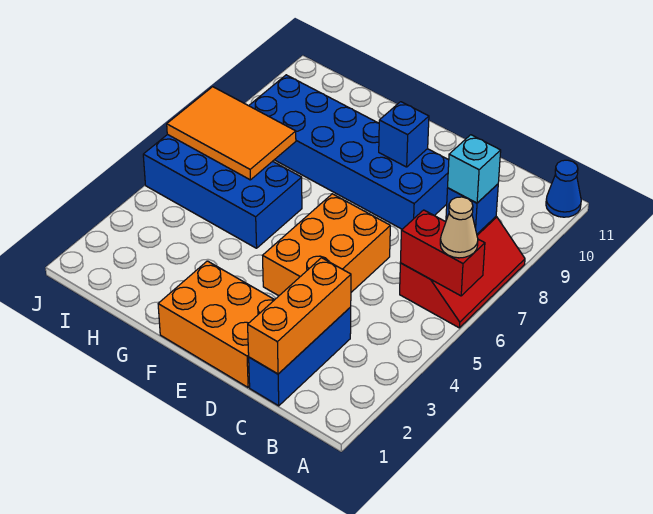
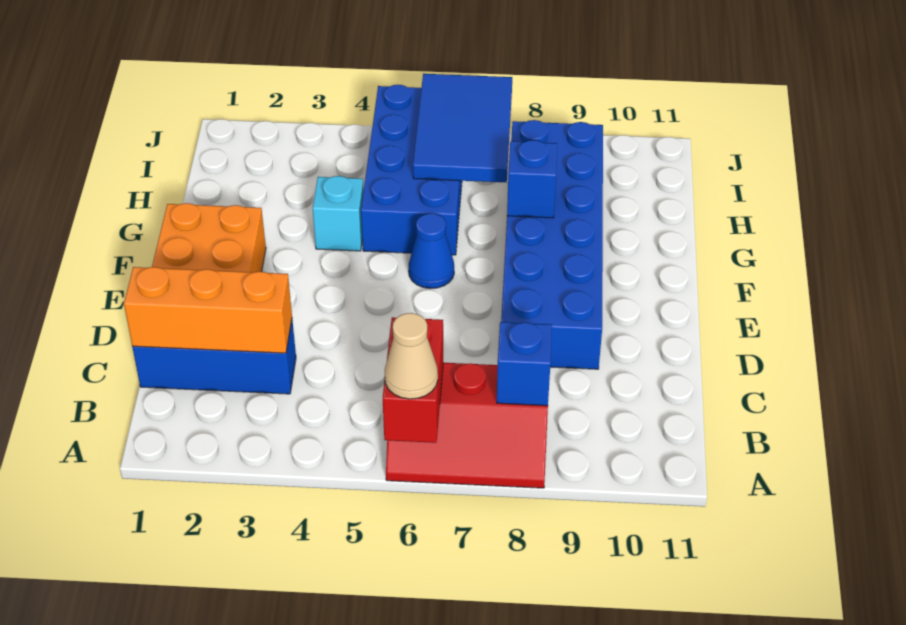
blue cone A11 level 1 -> blue cone F6 level 1
cyan brick B8 level 3 -> cyan brick G4 level 1
orange brick D4:E6 level 1 -> none
blue brick E9 level 2 -> blue brick G8 level 2
orange tile H6:J7 level 2 -> blue tile H6:J7 level 2

